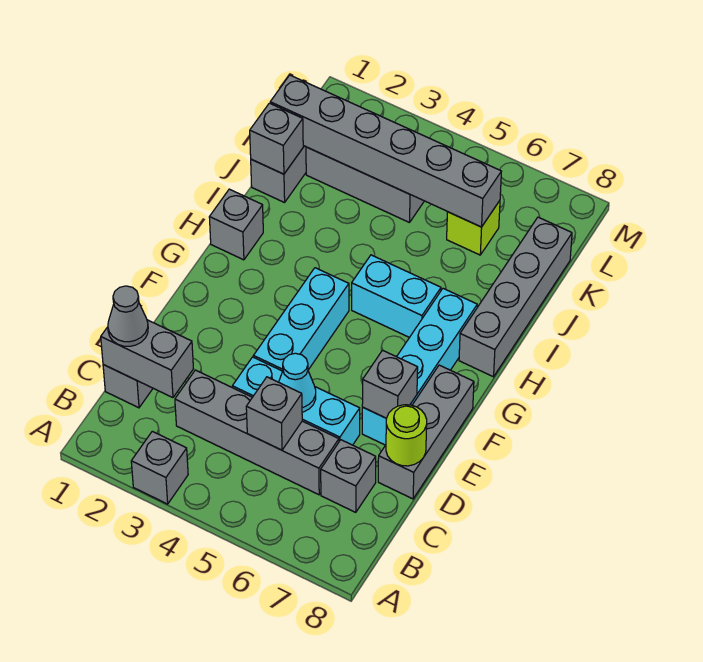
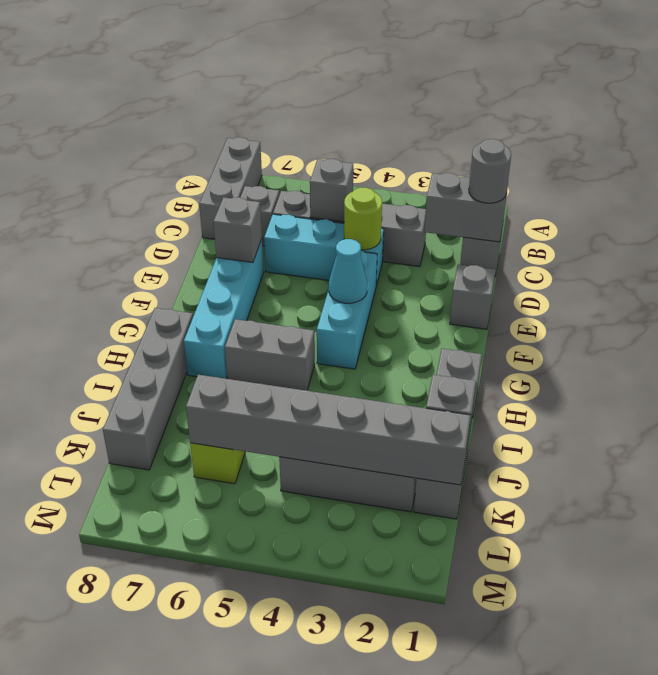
grey brick A3 level 1 -> grey brick E1 level 1
grey cone C1 level 3 -> grey round brick C1 level 3
cyan cone D5 level 2 -> cyan cone F4 level 2
grey brick D8:F8 level 1 -> grey brick A8:C8 level 1
lime round brick D8 level 2 -> lime round brick D4 level 2
cyan brick H5:H6 level 1 -> grey brick H5:H6 level 1

